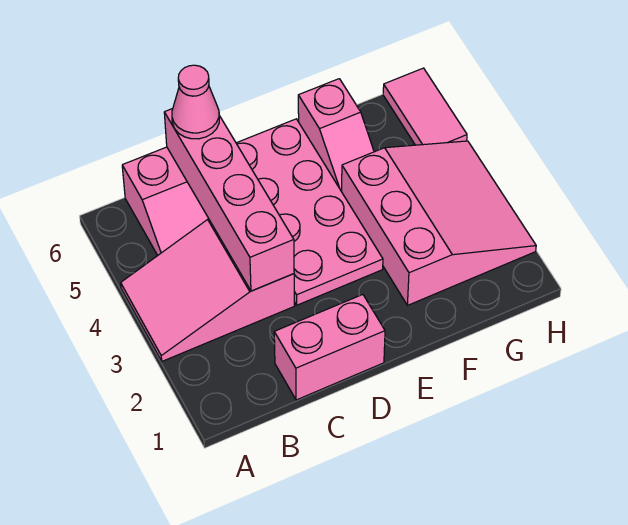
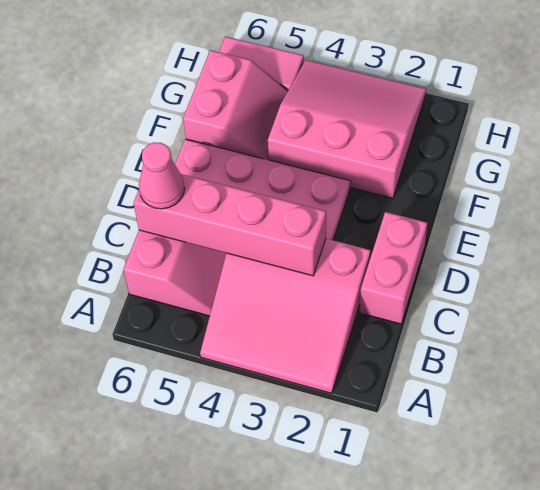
pink slope A3:C4 level 1 top C -> pink slope A2:C4 level 1 top C
pink slope F5:F6 level 1 top 6 -> pink slope F5:G6 level 1 top 6

